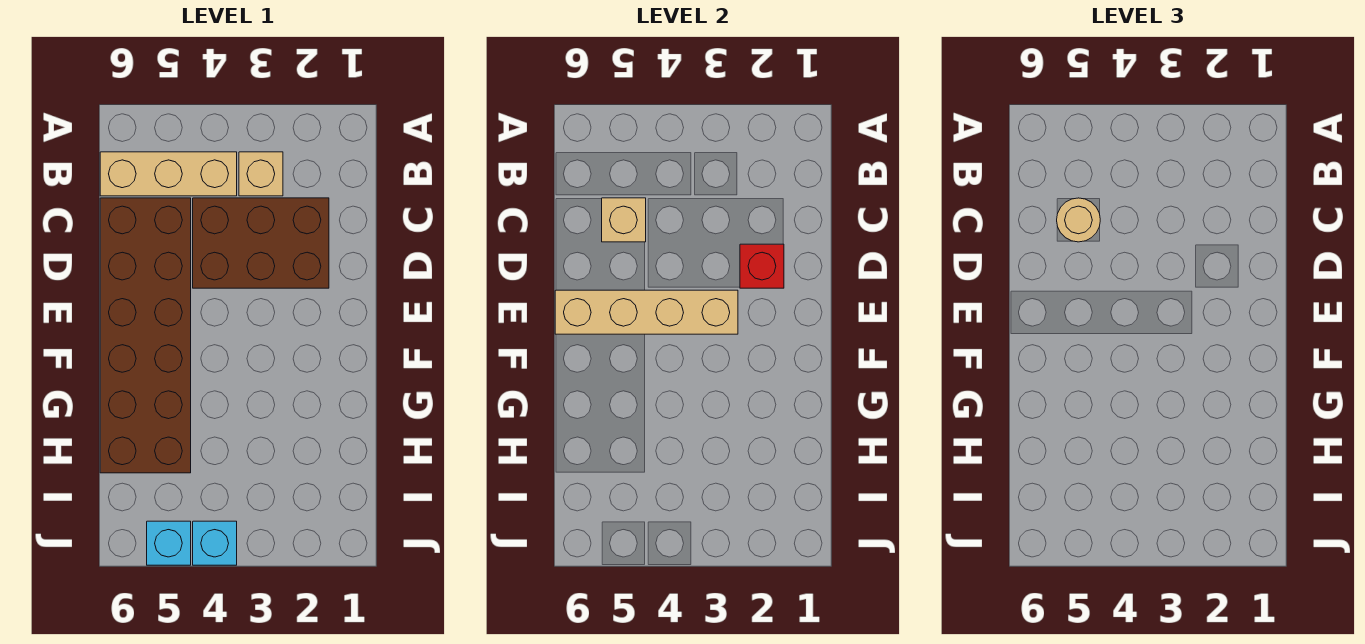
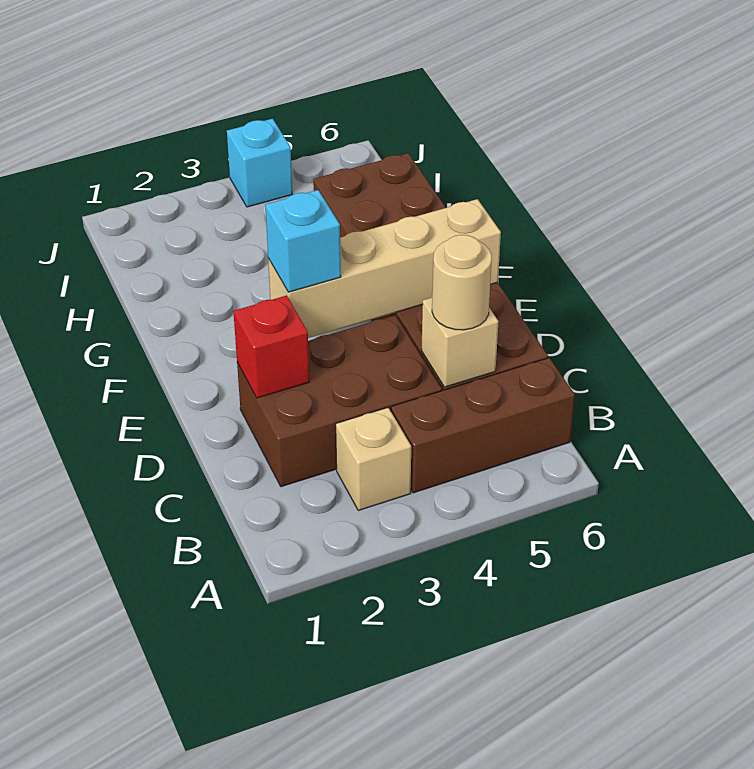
tan brick B4:B6 level 1 -> brown brick B4:B6 level 1
cyan brick J5 level 1 -> cyan brick E3 level 3

